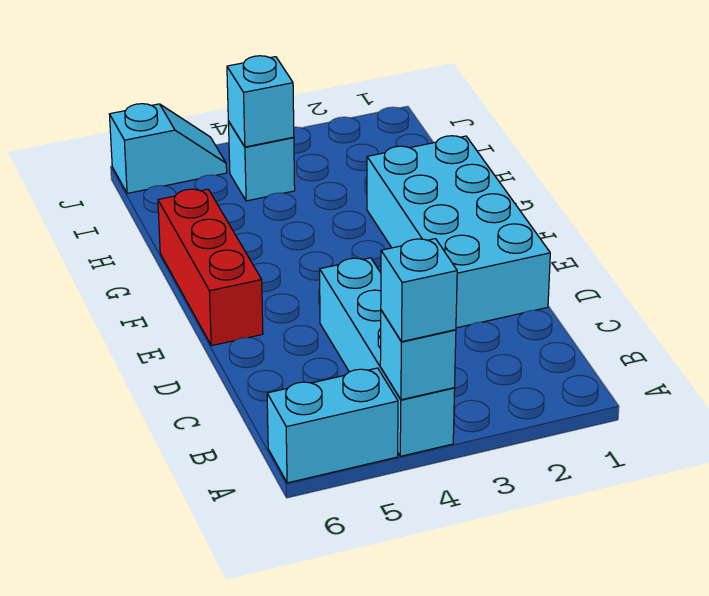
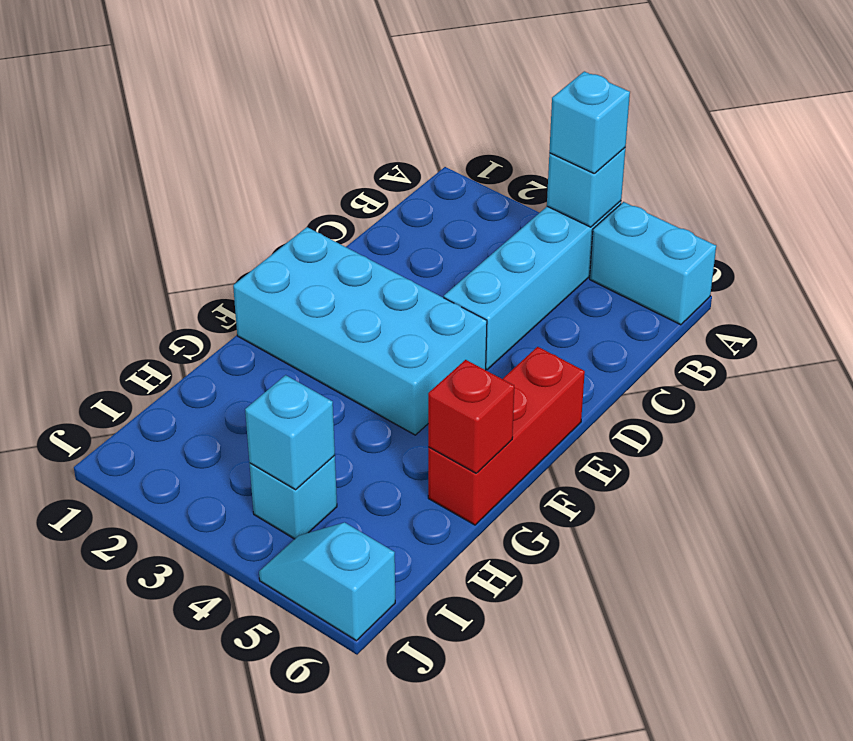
cyan brick D1:G2 level 1 -> cyan brick E1:F4 level 1
none -> red brick G6 level 2

